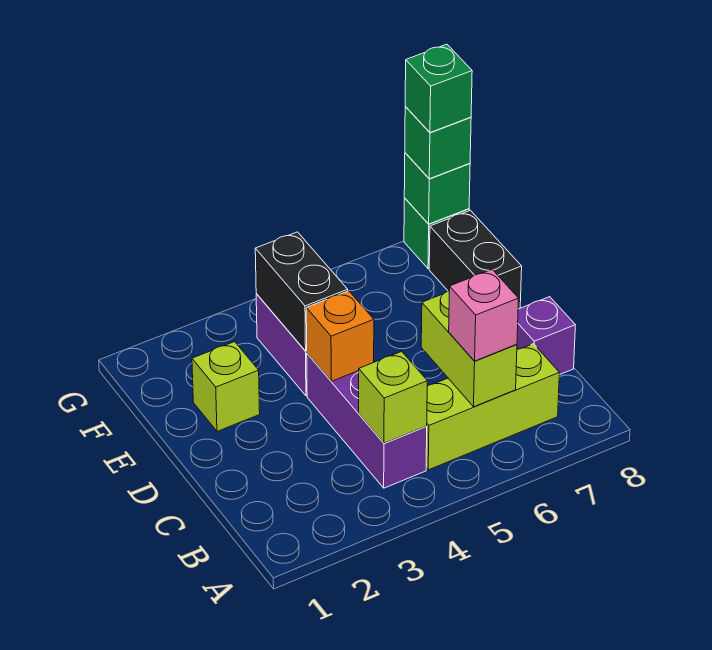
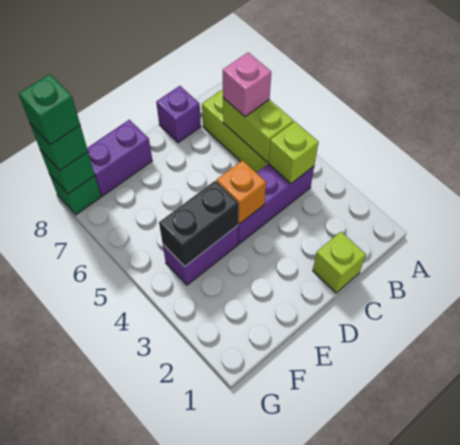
lime brick B6:C6 level 2 -> lime brick B5:B6 level 2
lime brick E2 level 1 -> lime brick C1 level 1
black brick E8:F8 level 1 -> purple brick E8:F8 level 1

